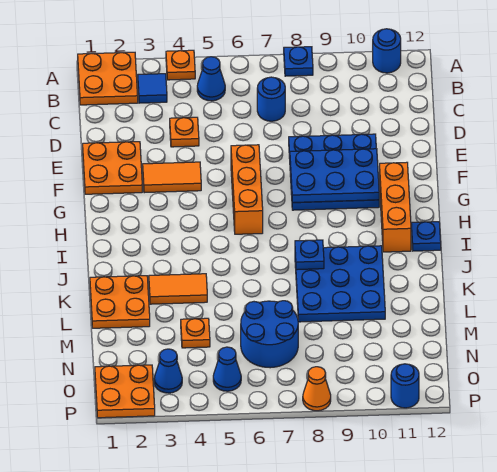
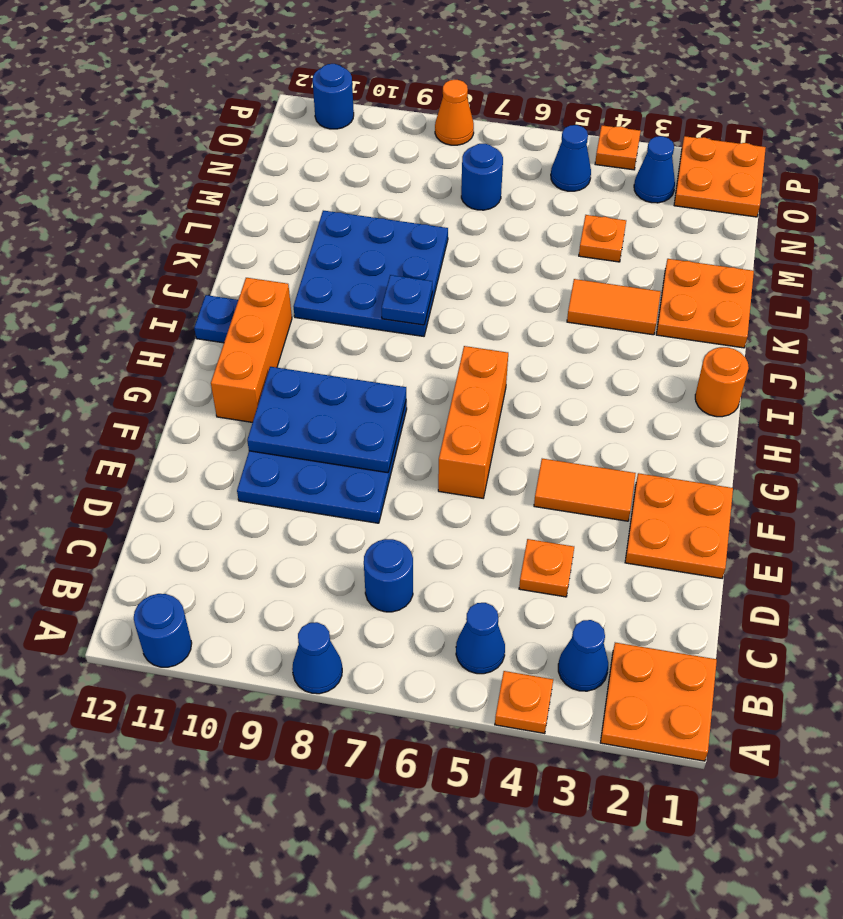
blue plate A8 level 1 -> blue cone A8 level 1
blue tile B3 level 1 -> blue cone B3 level 1
none -> orange round brick I1 level 1
blue round brick M6:N7 level 1 -> blue round brick N7 level 1
none -> orange plate P4 level 1

